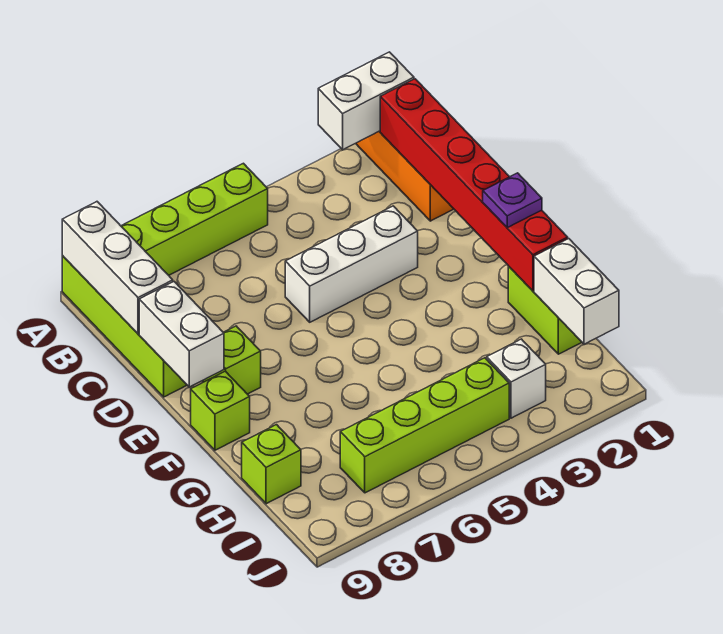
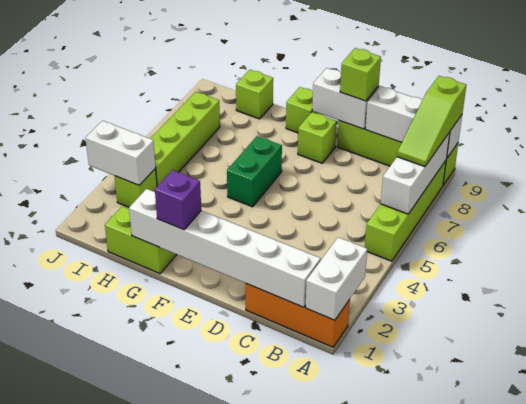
none -> lime slope A7:A9 level 3 top 9
red brick B1:G1 level 2 -> white brick B1:G1 level 2
white brick D3:D5 level 1 -> white brick A6:A8 level 2
none -> lime brick D9 level 3
purple plate F1 level 3 -> purple brick F1 level 3
none -> green brick F5:F6 level 1
white brick H1:I1 level 2 -> white brick I3:J3 level 2
white brick I3 level 1 -> lime brick I3 level 1

